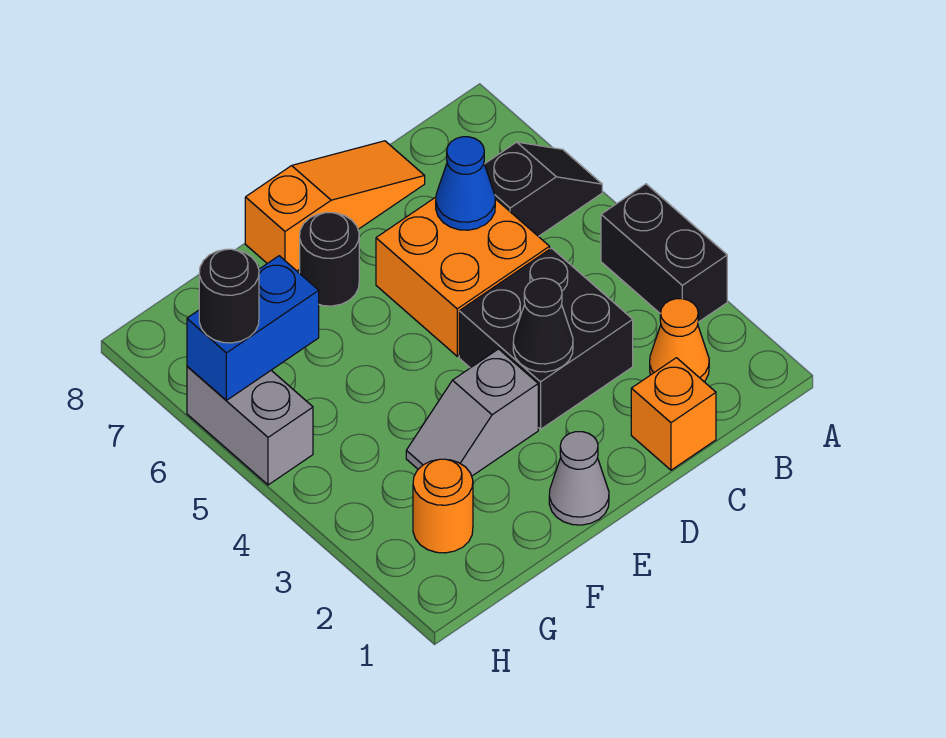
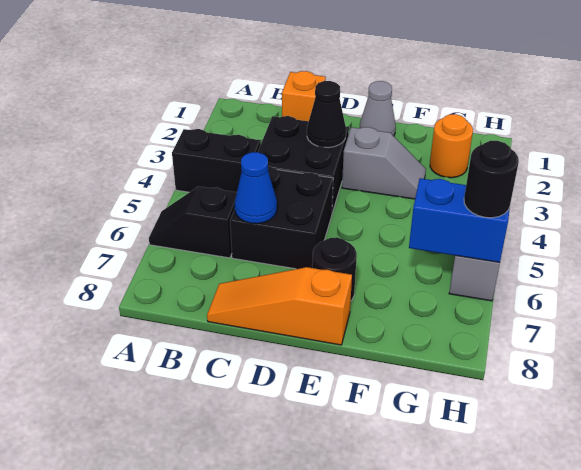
black brick A3:A4 level 1 -> black brick A4:B4 level 1
orange cone B2 level 1 -> none
orange brick C5:D6 level 1 -> black brick C5:D6 level 1

